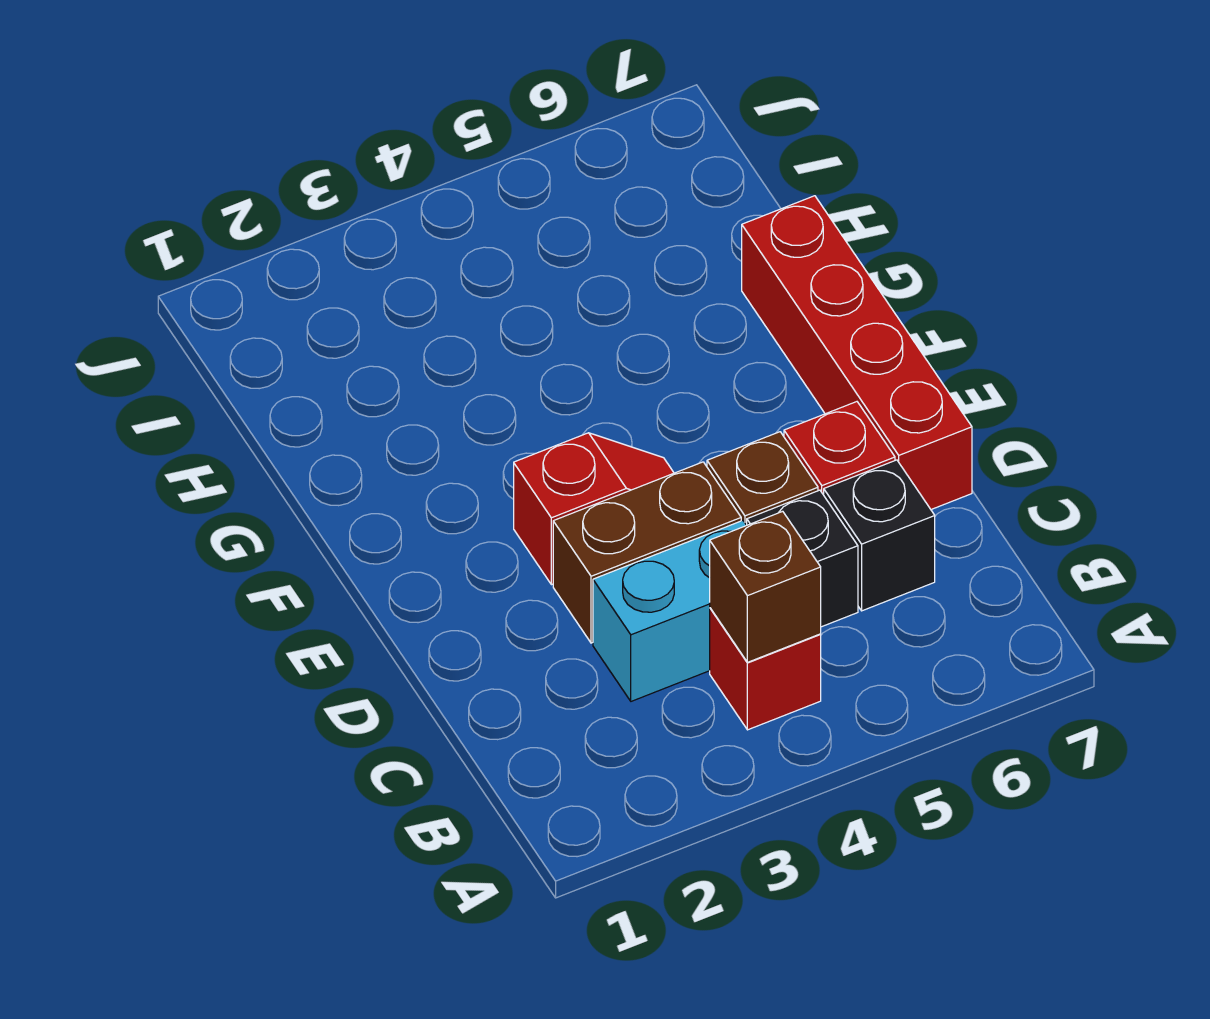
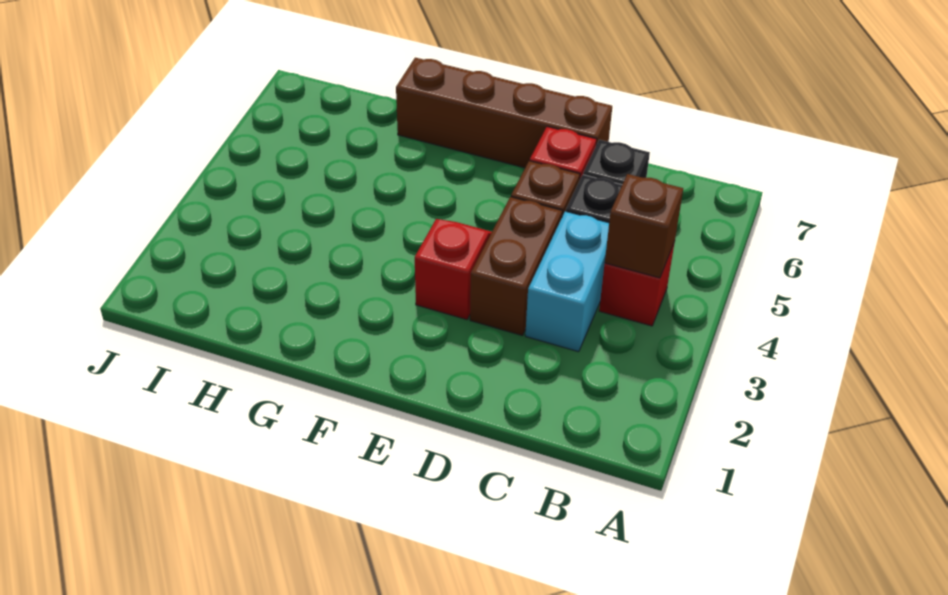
red brick D7:G7 level 1 -> brown brick D7:G7 level 1

